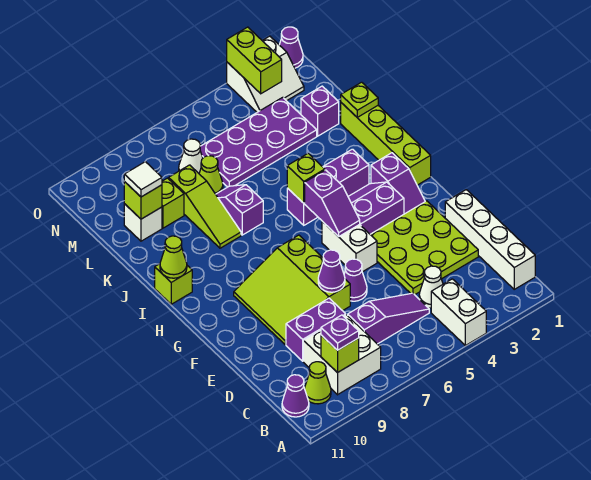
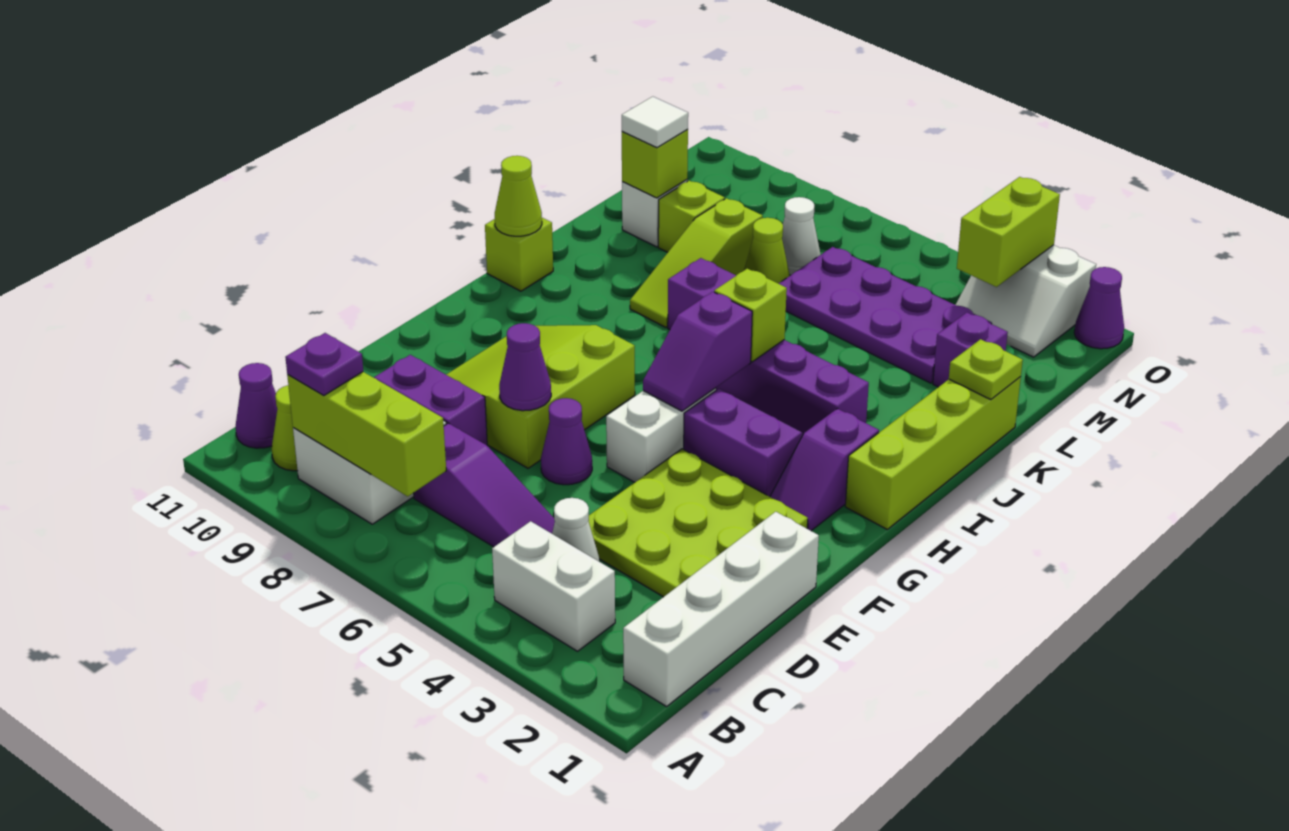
white brick A4:B4 level 1 -> white brick B3:B4 level 1
lime brick B9 level 2 -> lime brick B7:B9 level 2

